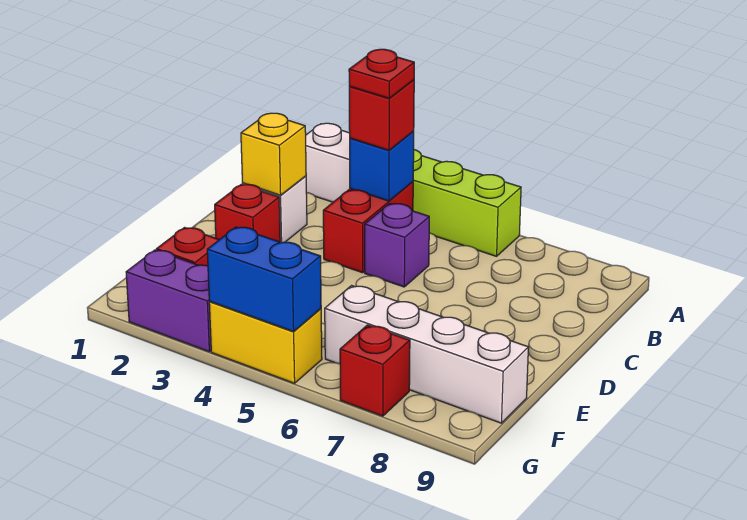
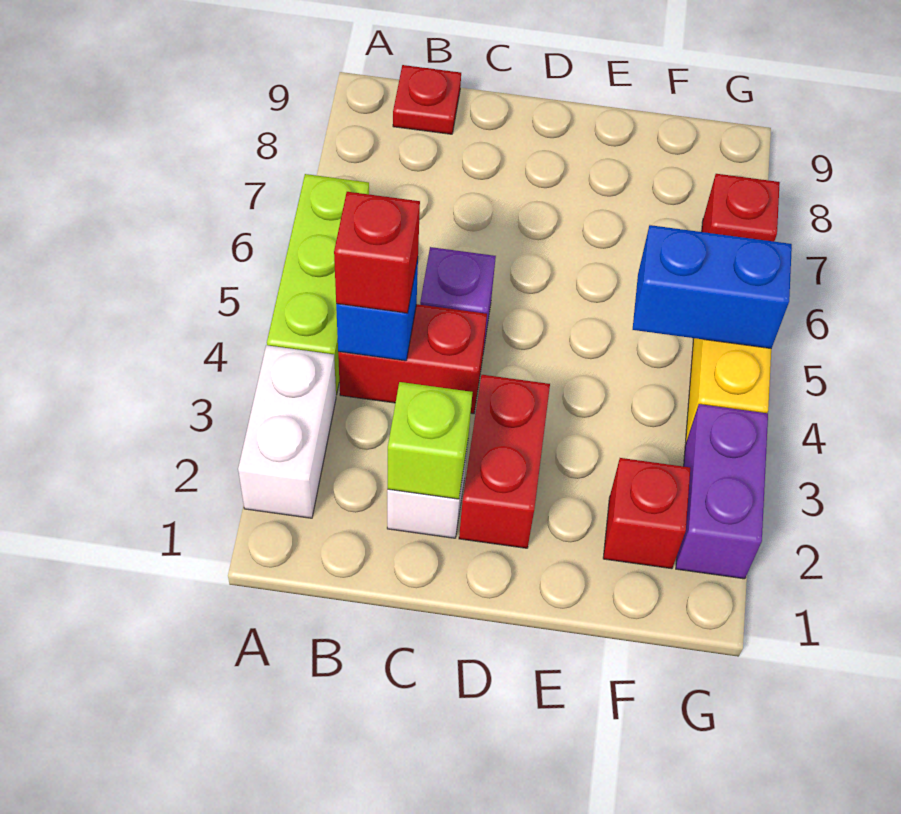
red plate B4 level 4 -> red plate B9 level 1
yellow brick C2 level 2 -> lime brick C2 level 2
red brick D2 level 1 -> red brick D2:D3 level 1
white brick F6:F9 level 1 -> none
blue brick G4:G5 level 2 -> blue brick F5:G5 level 2

